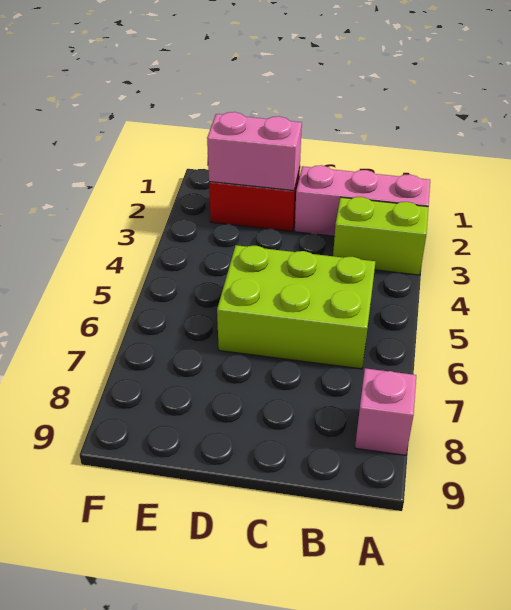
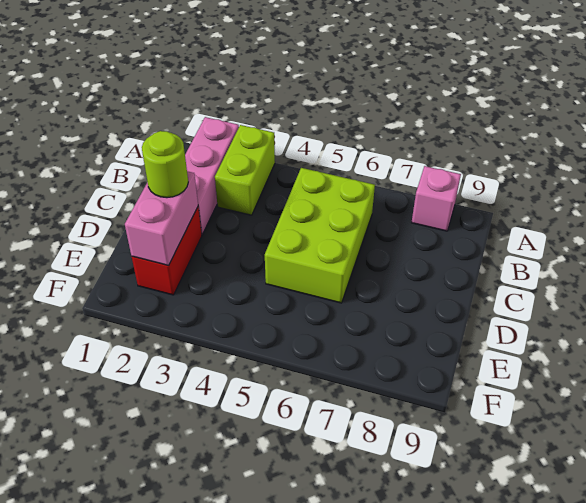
none -> lime round brick D2 level 3

